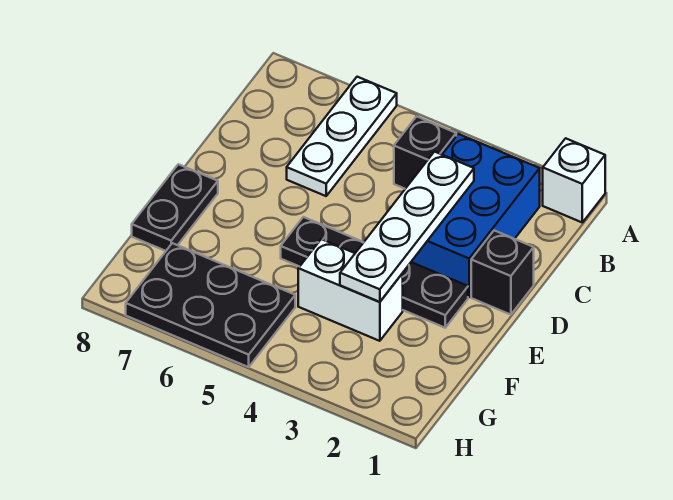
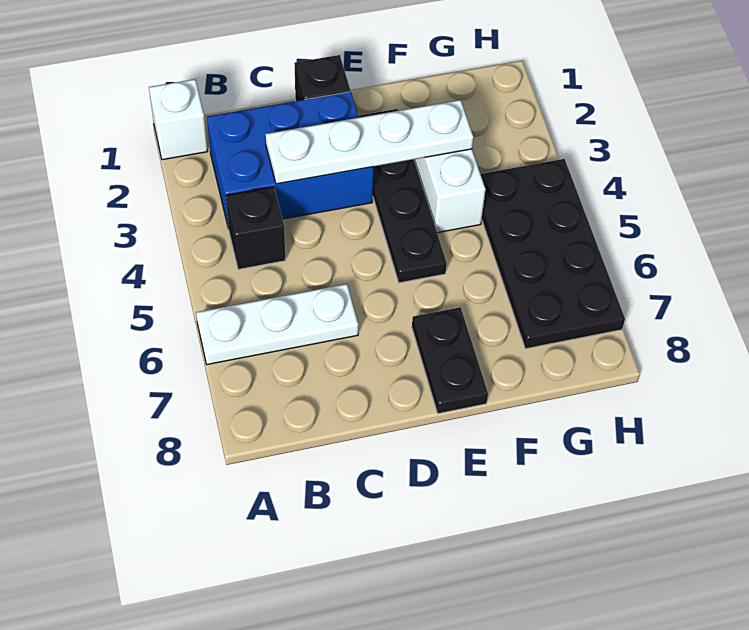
black plate E8:F8 level 1 -> black plate E7:E8 level 1
black plate G5:H7 level 1 -> black plate G4:H7 level 1

